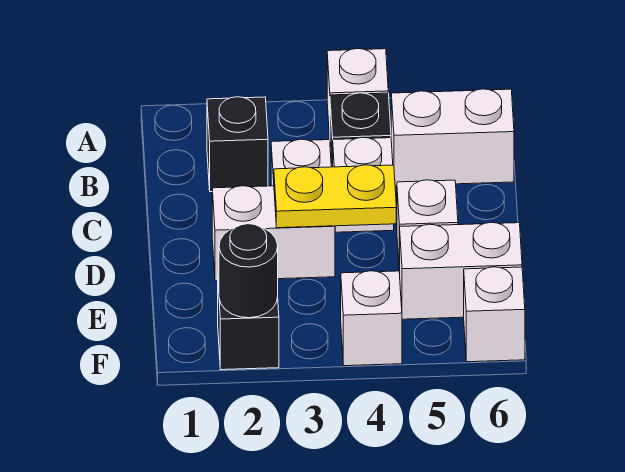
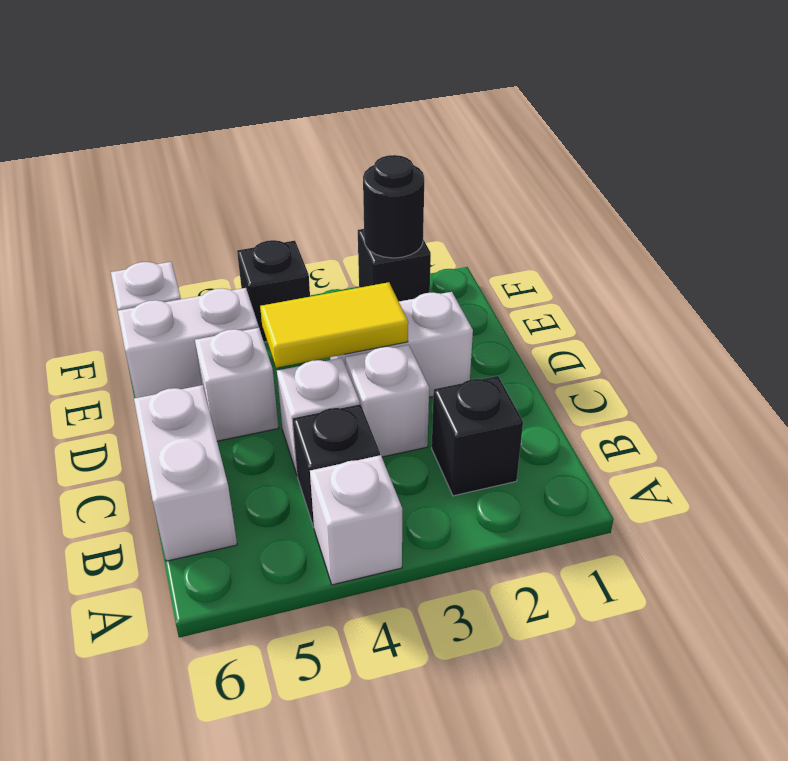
white brick B5:B6 level 1 -> white brick B6:C6 level 1
yellow plate D3:D4 level 2 -> yellow tile D3:D4 level 2
white brick F4 level 1 -> black brick F4 level 1

